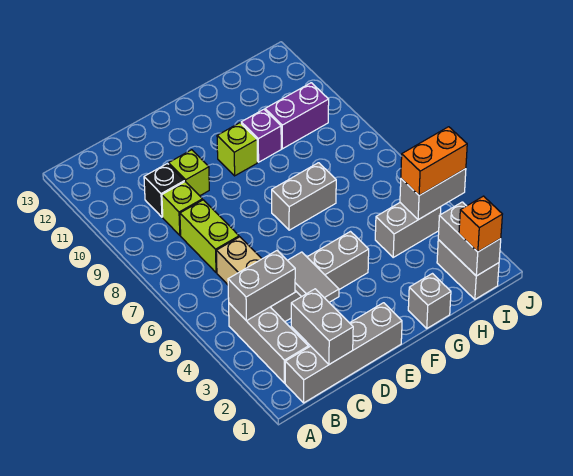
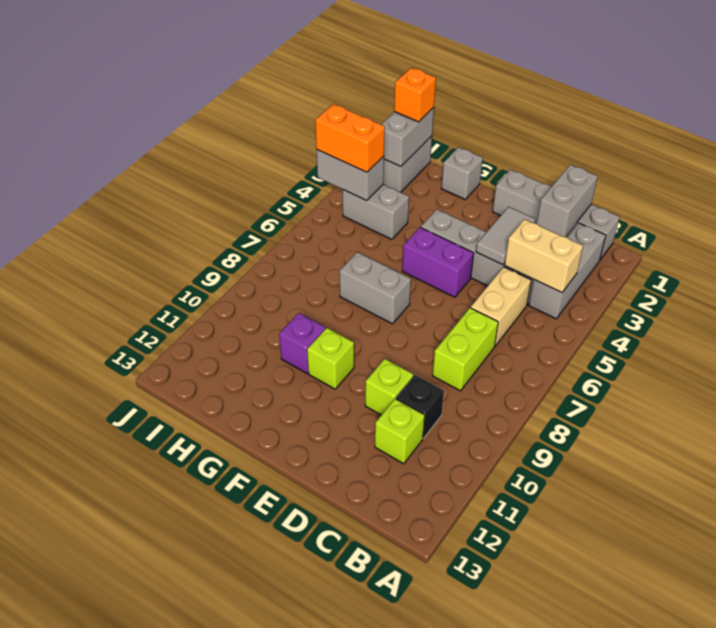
grey brick B4:C4 level 2 -> tan brick B4:C4 level 2
lime brick C9 level 1 -> lime brick C11 level 1
purple brick H10:I10 level 1 -> purple brick E5:F5 level 1

